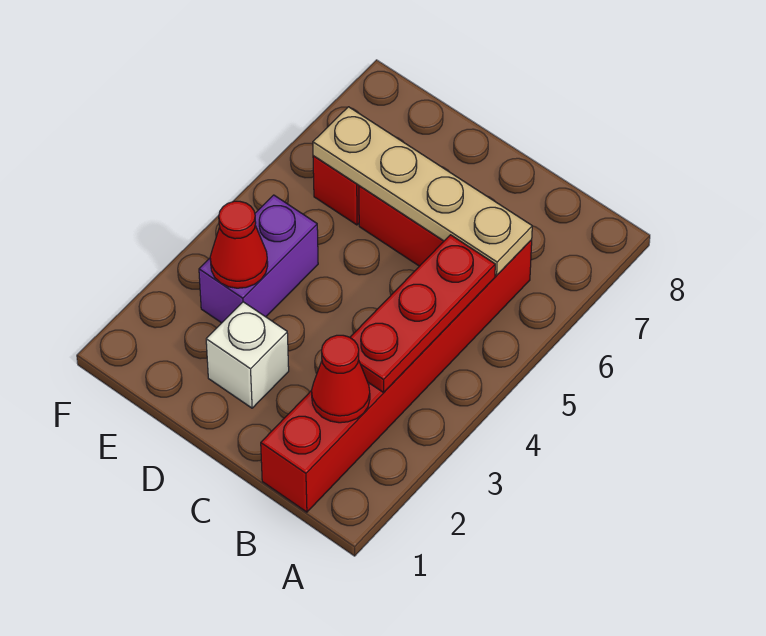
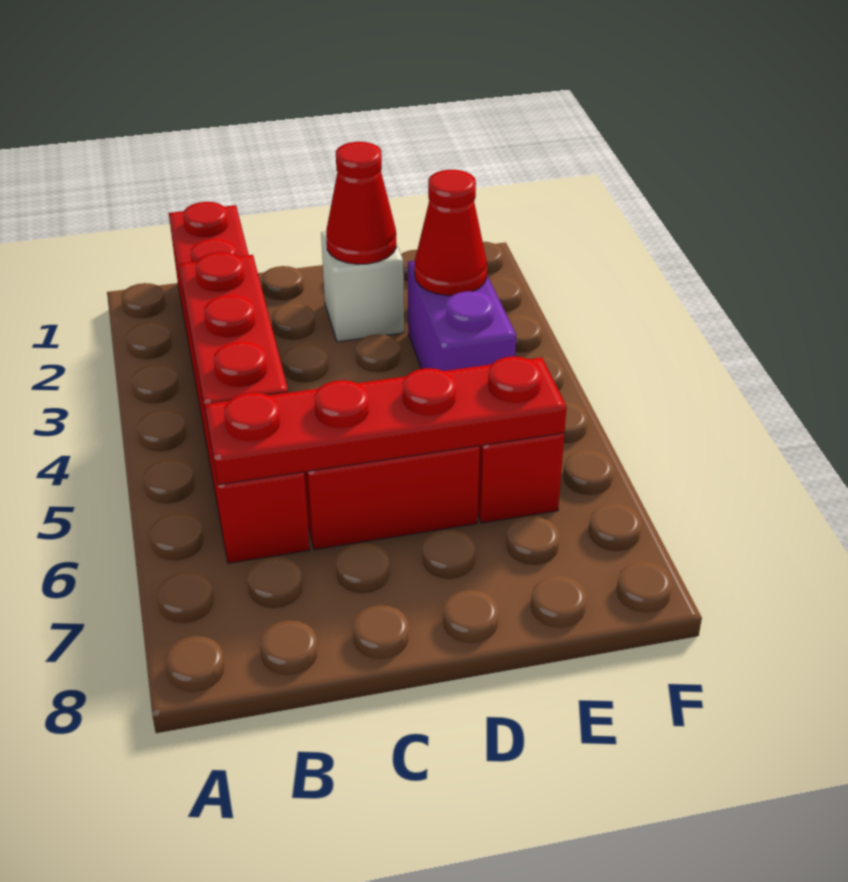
red cone B2 level 2 -> red cone D2 level 2
tan plate B6:E6 level 2 -> red plate B6:E6 level 2

